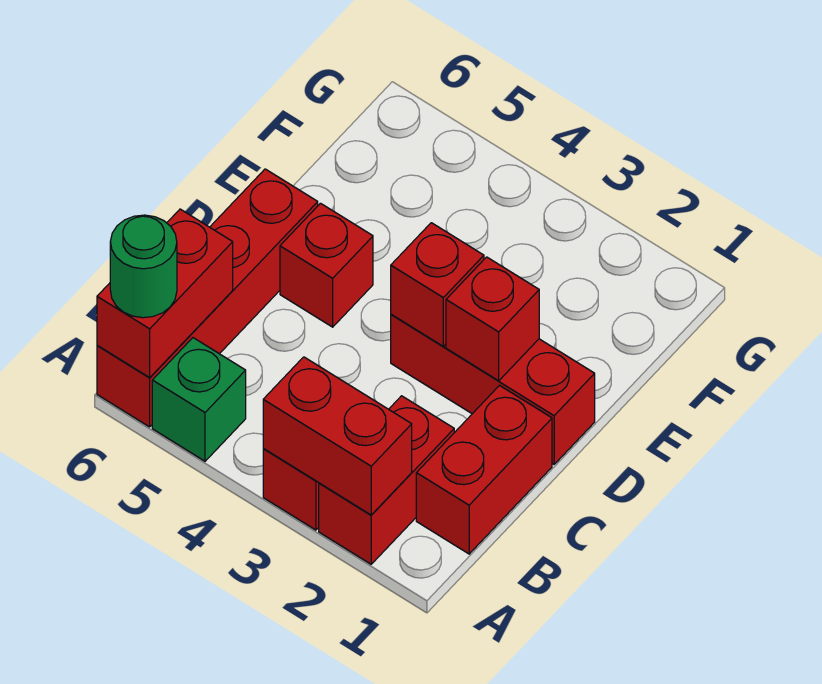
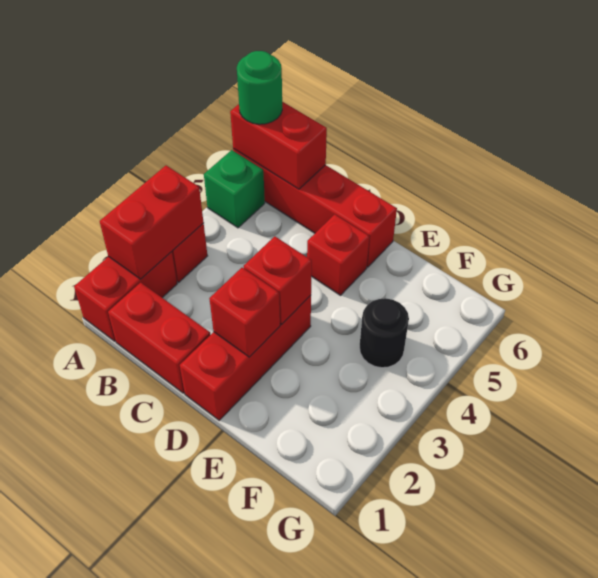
red brick A2:B2 level 1 -> red brick A1:A2 level 1
none -> black round brick F4 level 1

